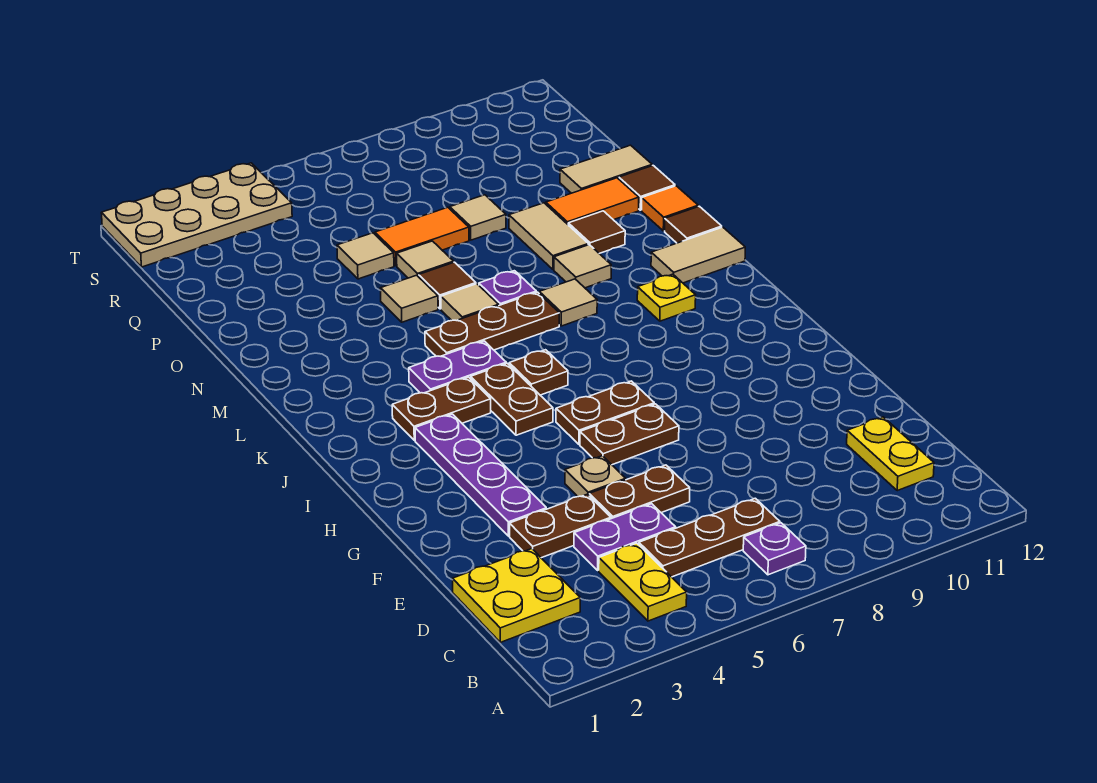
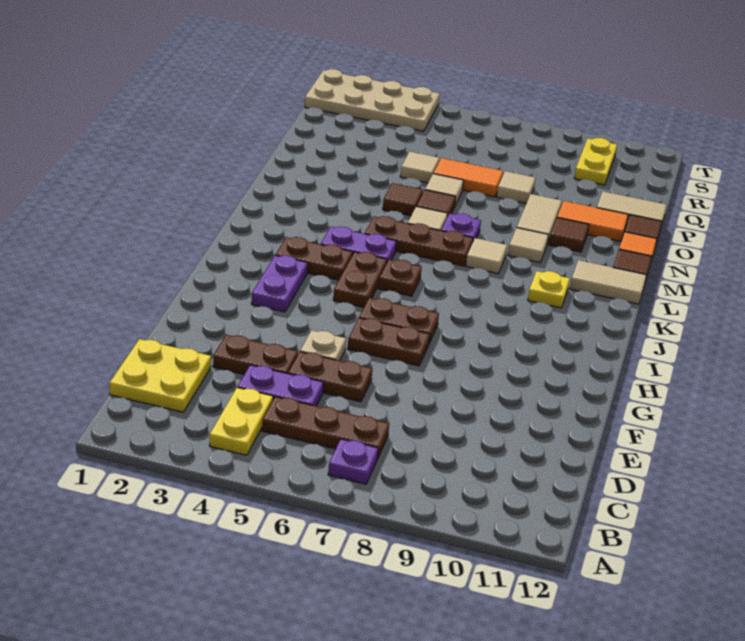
yellow plate C11:D11 level 1 -> yellow plate R10:S10 level 1
purple plate F3:I3 level 1 -> purple plate H3:I3 level 1
tan tile N5 level 1 -> brown tile N5 level 1

